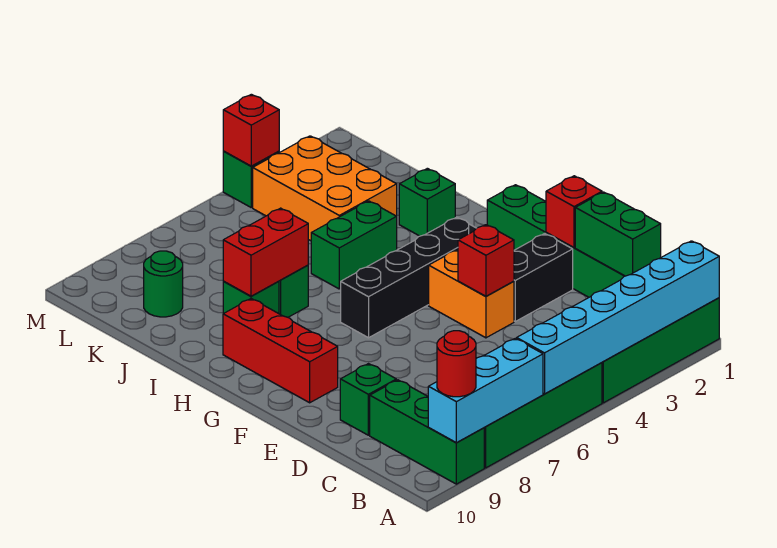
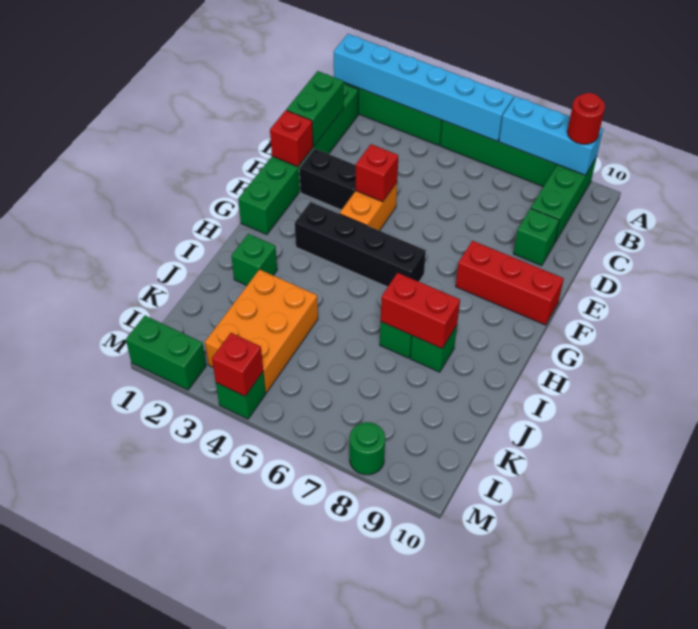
red brick F9:H9 level 1 -> red brick F8:F10 level 1
green brick I4:I5 level 1 -> green brick M1:M2 level 1
green round brick K9 level 1 -> green round brick M8 level 1

